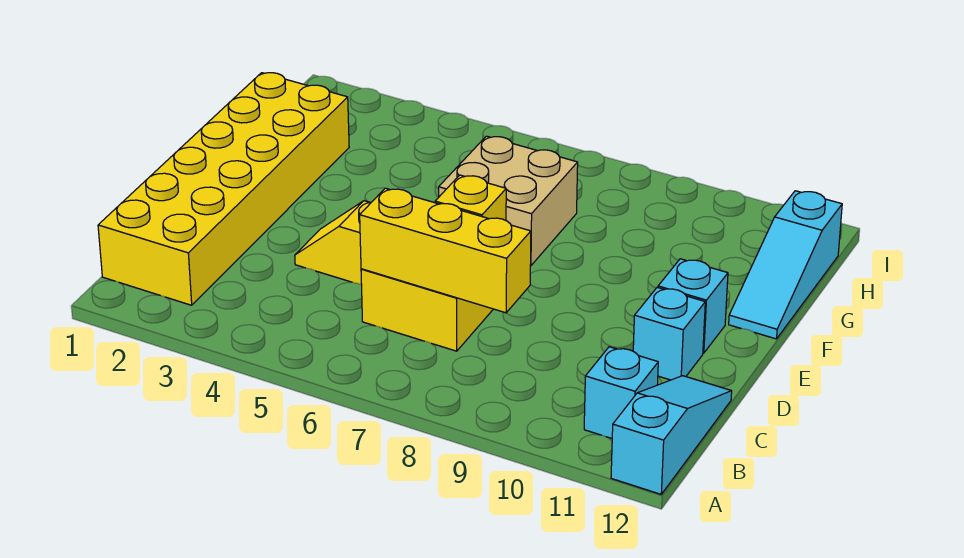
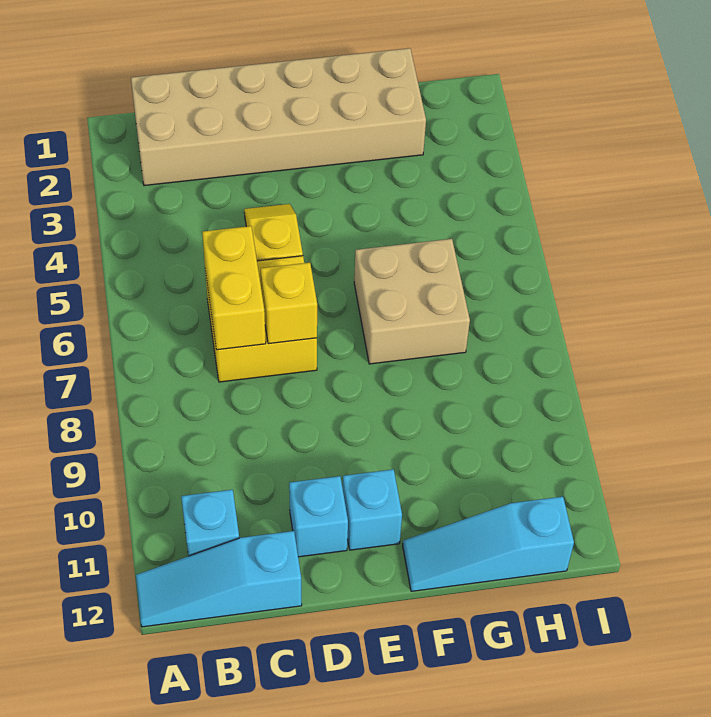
cyan slope A12:C12 level 1 top A -> cyan slope A12:C12 level 1 top C
yellow brick B1:G2 level 1 -> tan brick B1:G2 level 1
yellow brick C6:C8 level 2 -> yellow brick C6:C7 level 2

